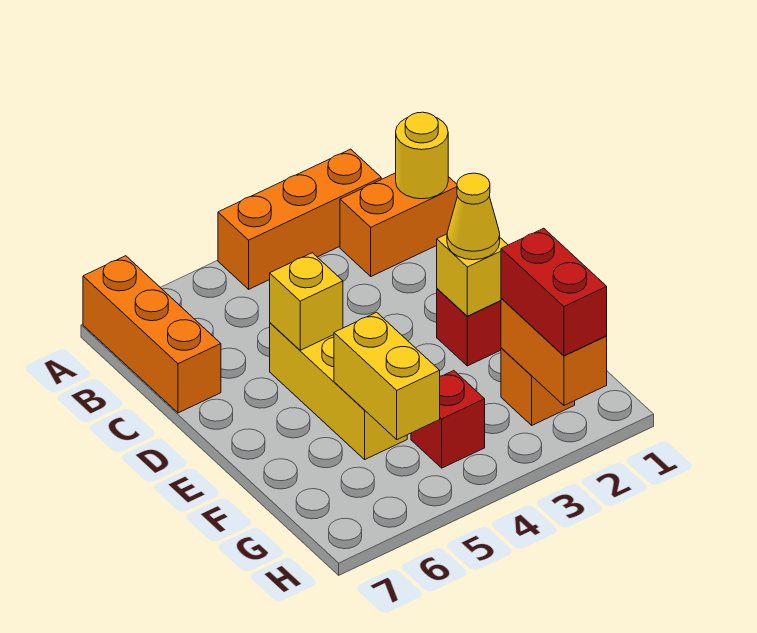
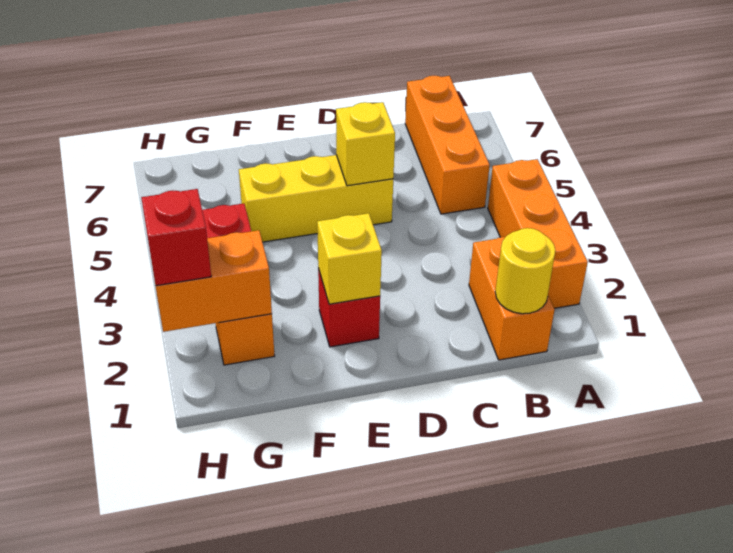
orange brick A7:C7 level 1 -> orange brick B5:B7 level 1
yellow cone E2 level 3 -> none
yellow brick F5:G5 level 2 -> none
red brick G2:H2 level 3 -> red brick H2 level 3

